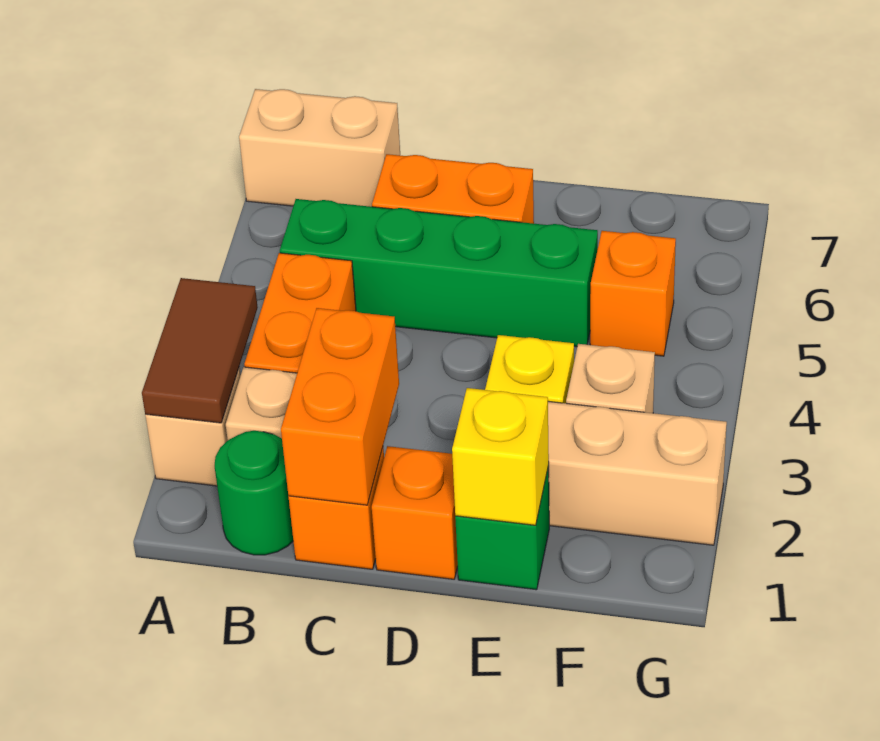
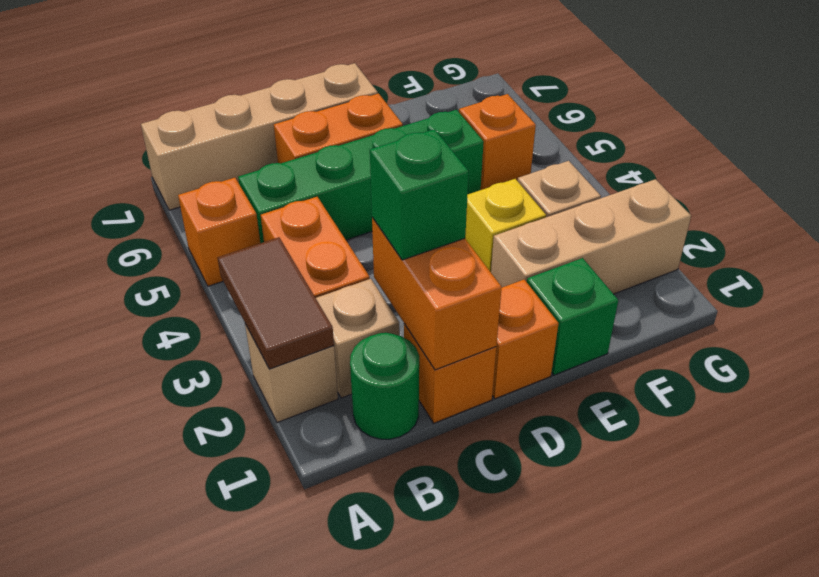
none -> orange brick A5 level 1
tan brick A7:B7 level 1 -> tan brick A7:D7 level 1
none -> green brick C2 level 3
yellow brick E1 level 2 -> none

